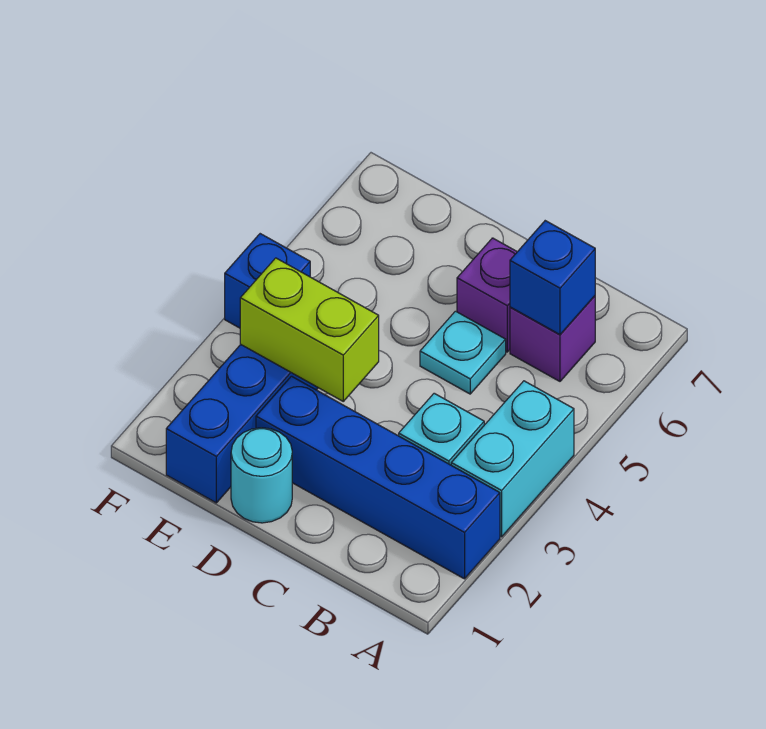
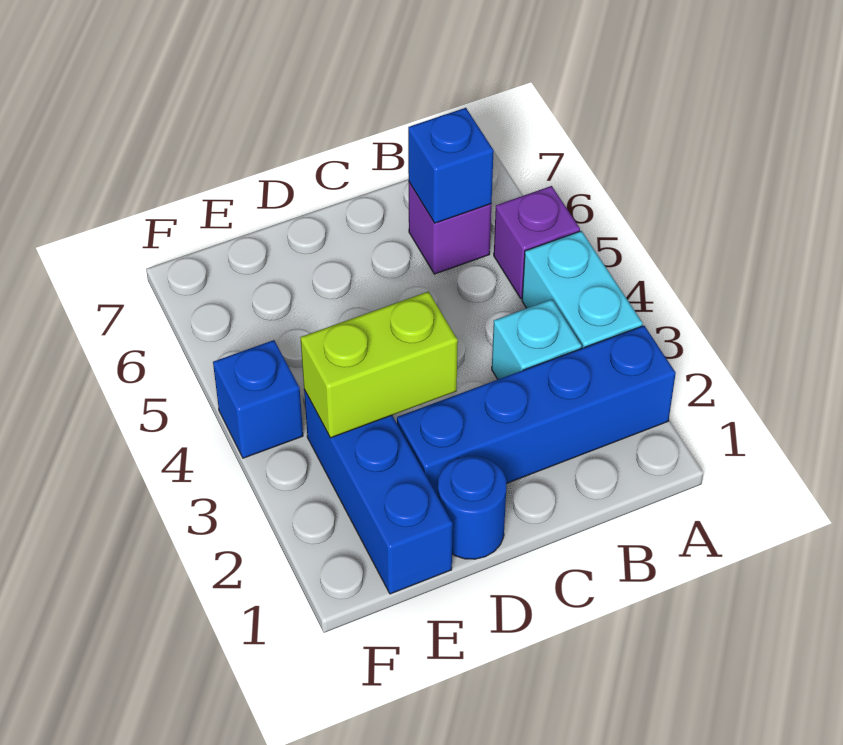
cyan plate C5 level 1 -> none
purple brick C6 level 1 -> purple brick A5 level 1
cyan round brick D1 level 1 -> blue round brick D1 level 1

